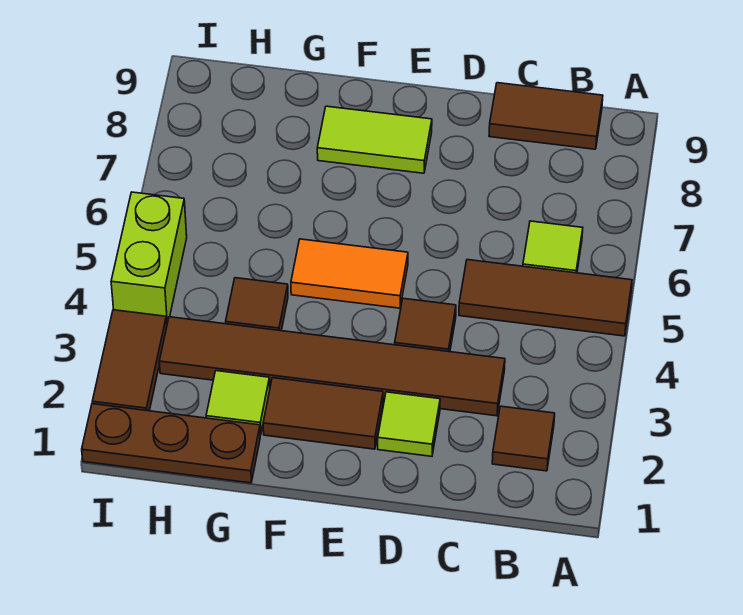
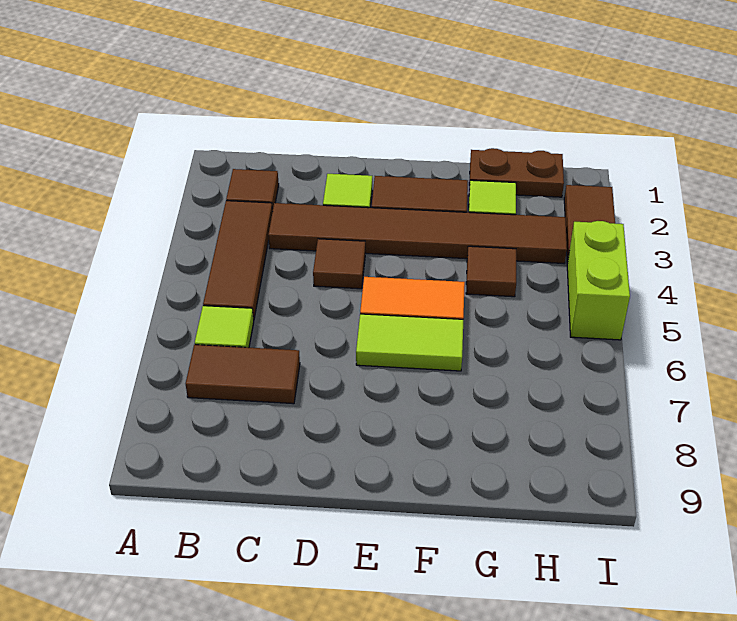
brown tile A5:C5 level 1 -> brown tile B3:B5 level 1
brown tile B9:C9 level 1 -> brown tile B7:C7 level 1
lime tile E8:F8 level 1 -> lime tile E6:F6 level 1
brown plate G1:I1 level 1 -> brown plate G1:H1 level 1

